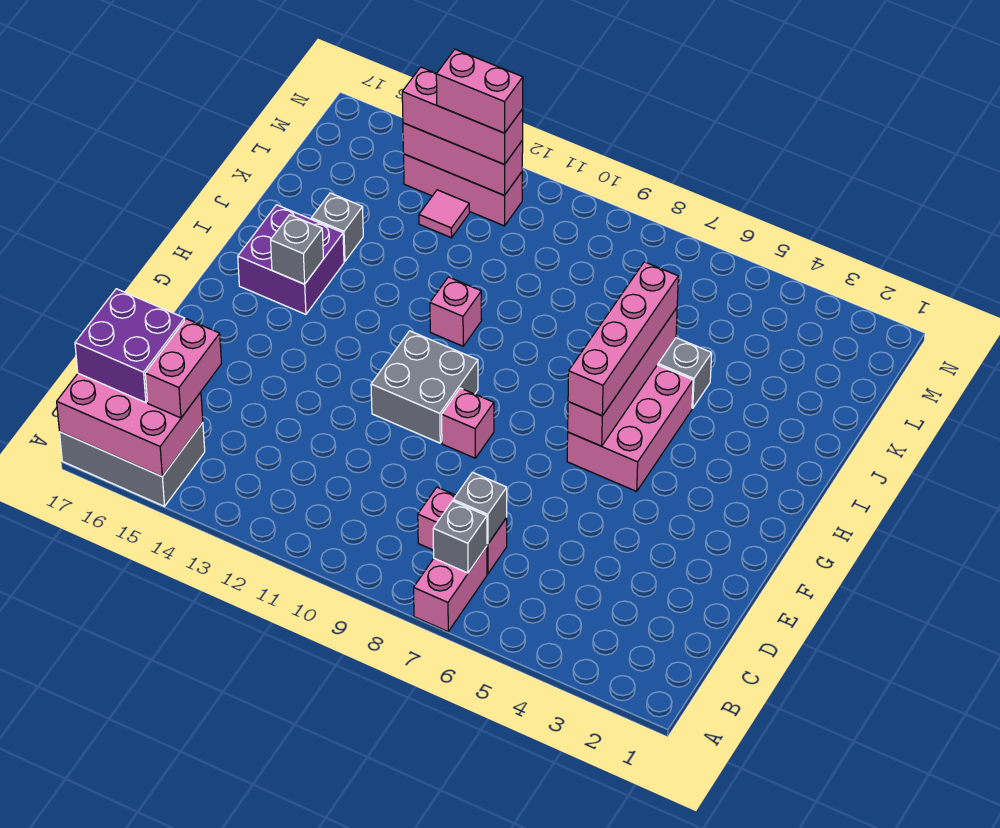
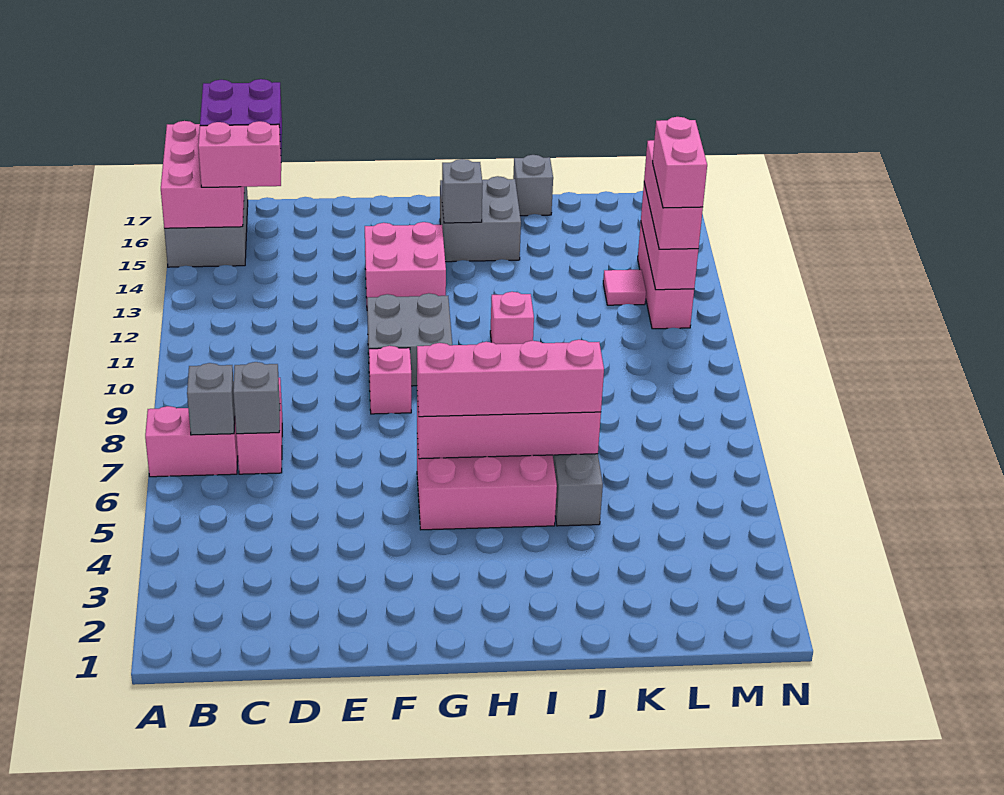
none -> pink brick F13:G14 level 1
purple brick H15:I16 level 1 -> grey brick H15:I16 level 1
grey brick J15 level 1 -> grey brick J17 level 1

